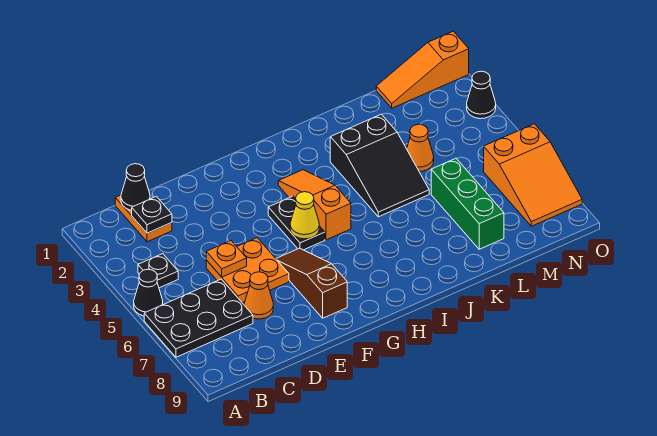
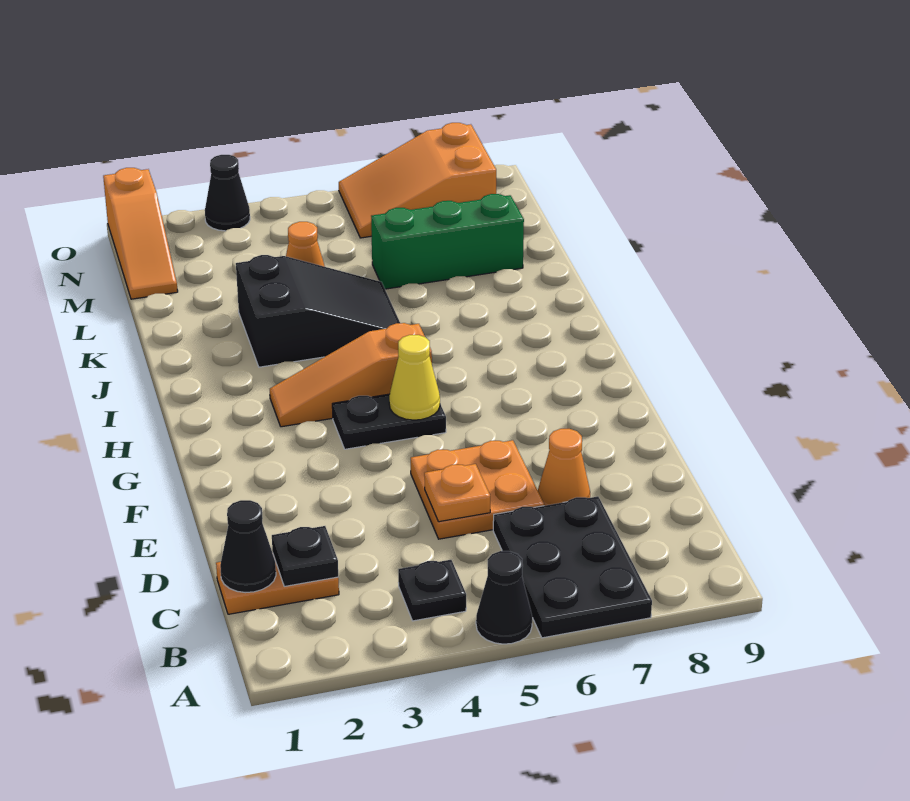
brown slope F6:F8 level 1 top 8 -> none
orange slope N6:O8 level 1 top 6 -> orange slope N6:O8 level 1 top 8

